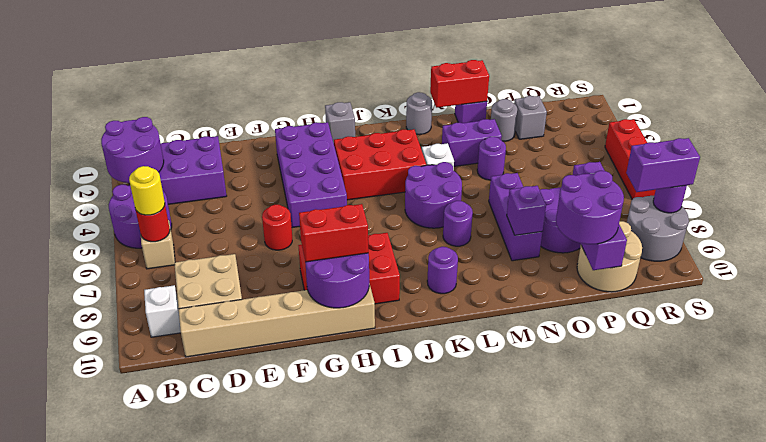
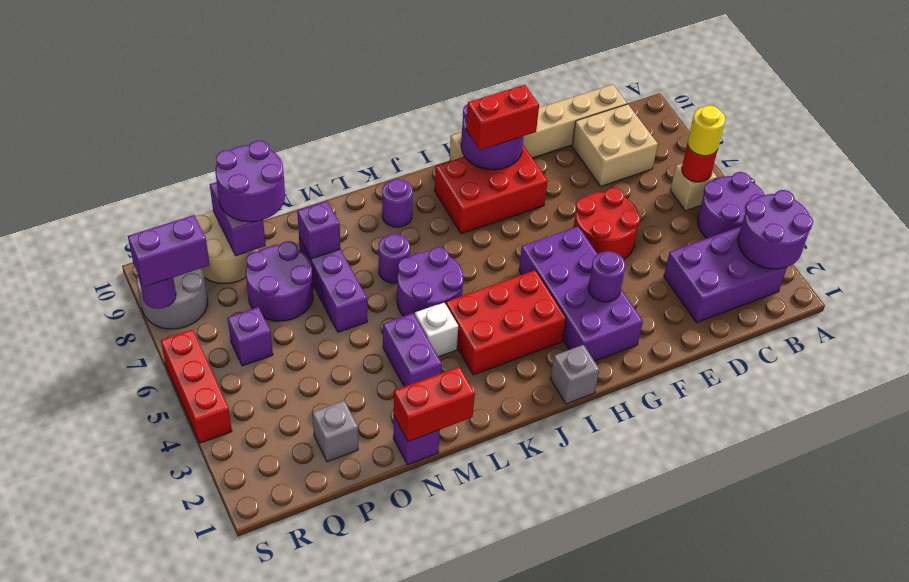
white brick B9 level 1 -> none
red round brick F6 level 1 -> red round brick E5:F6 level 1
grey round brick L1 level 1 -> none
purple brick M3:N3 level 1 -> purple brick M3:M4 level 1
purple round brick N4 level 1 -> purple round brick G3 level 2
grey round brick O2 level 1 -> none

